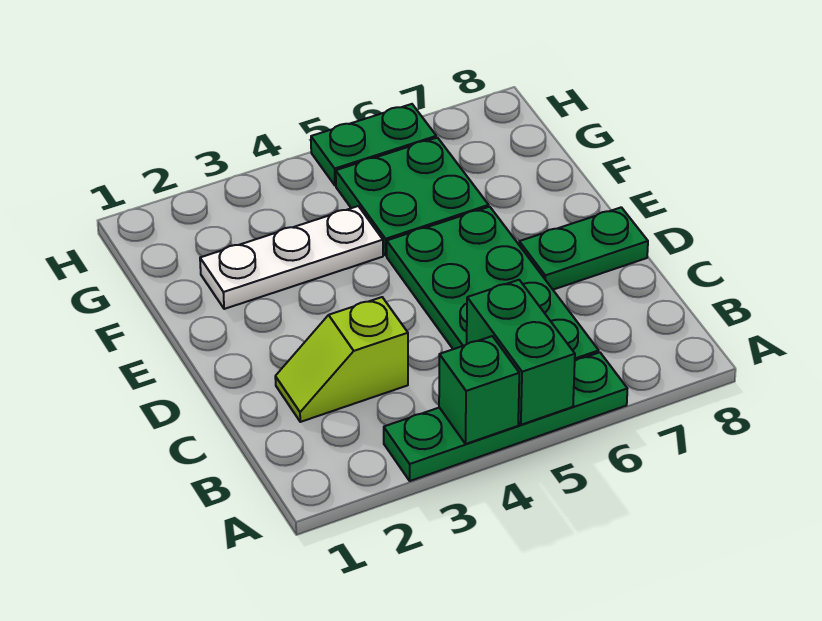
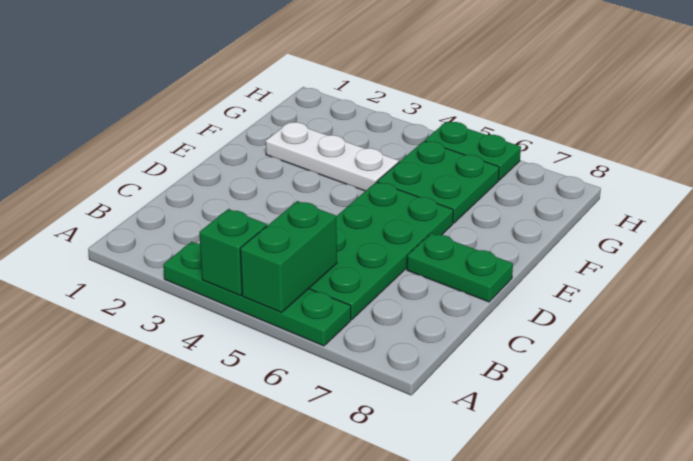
lime slope C2:C3 level 1 top 3 -> none

